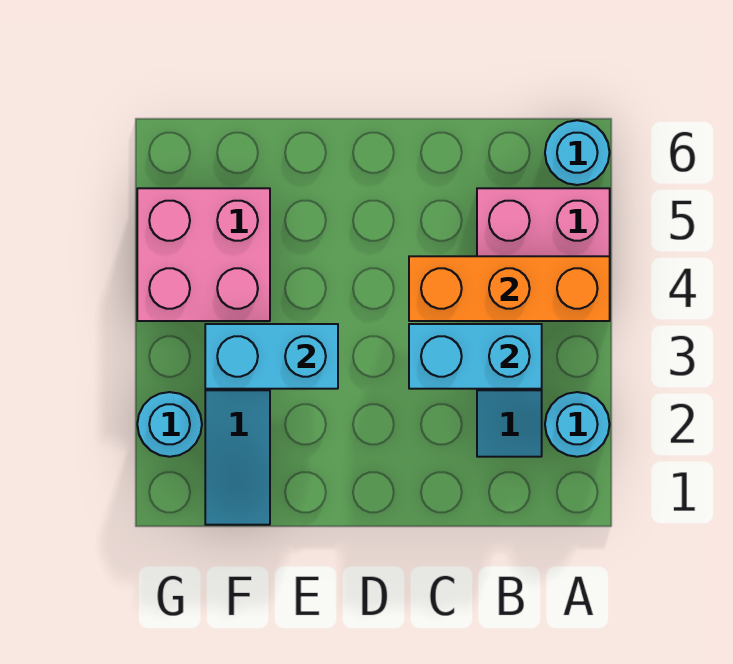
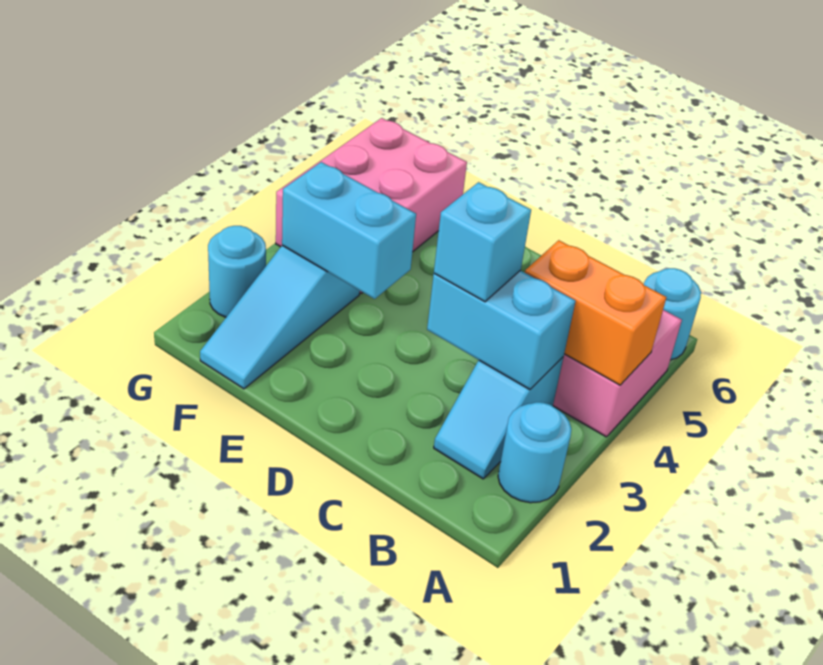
orange brick A4:C4 level 2 -> orange brick A4:B4 level 2
none -> cyan brick C3 level 3
pink brick F4:G5 level 1 -> pink brick F4:G6 level 1

